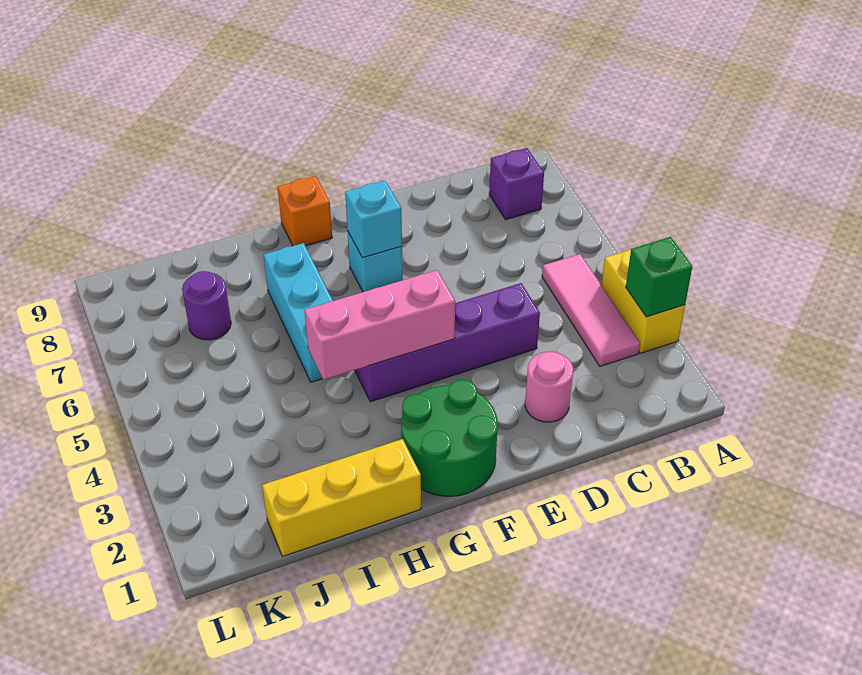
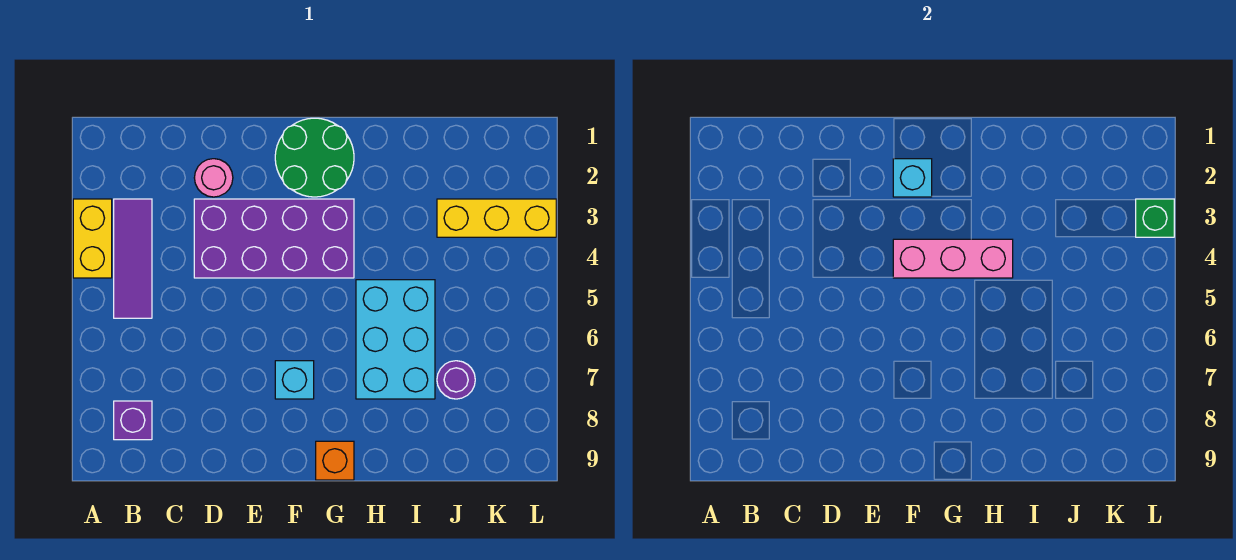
green brick A3 level 2 -> green brick L3 level 2
pink tile B3:B5 level 1 -> purple tile B3:B5 level 1
purple brick D4:G4 level 1 -> purple brick D3:G4 level 1
cyan brick F7 level 2 -> cyan brick F2 level 2
yellow brick H1:J1 level 1 -> yellow brick J3:L3 level 1
cyan brick H5:H7 level 1 -> cyan brick H5:I7 level 1

